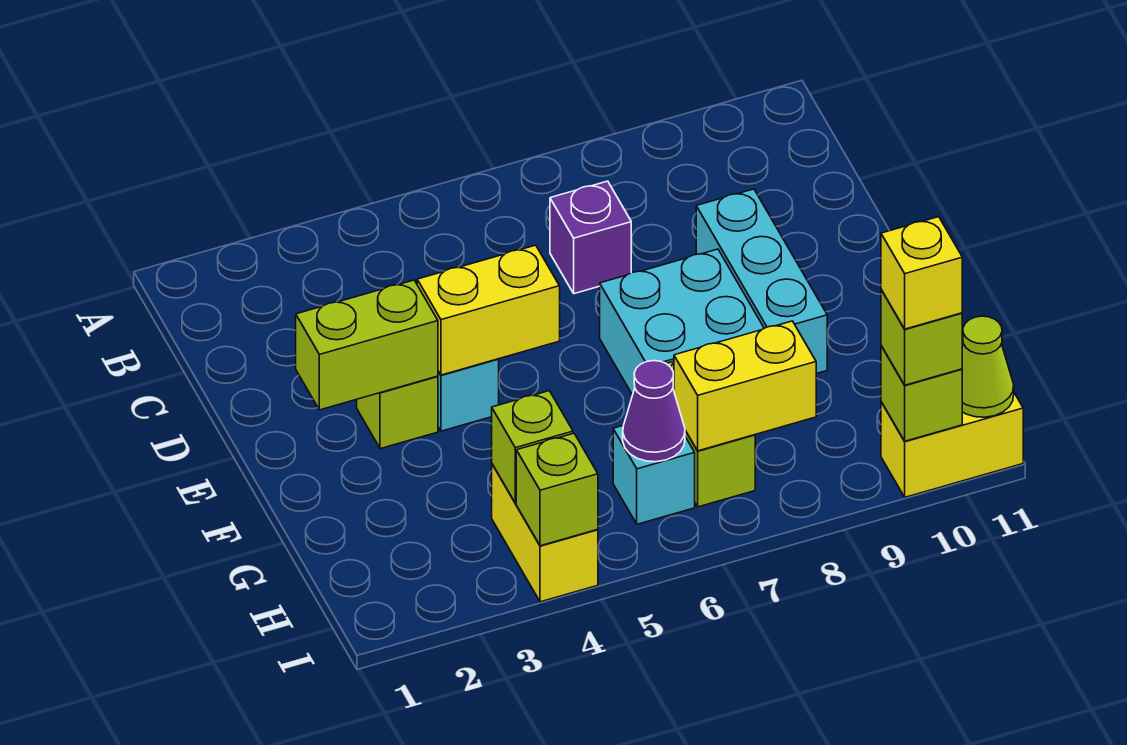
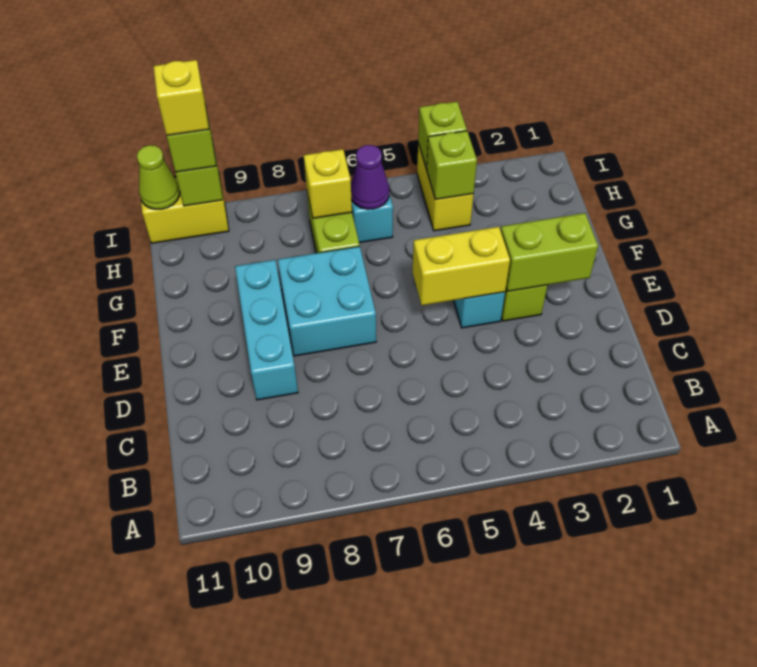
purple brick C7 level 1 -> none
yellow brick H7:H8 level 2 -> yellow brick H7 level 2

